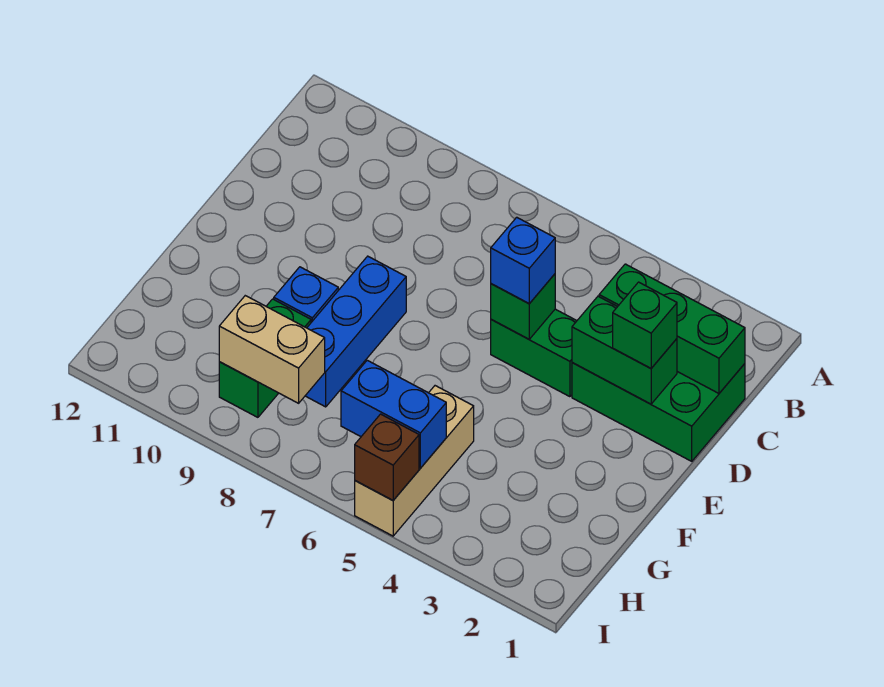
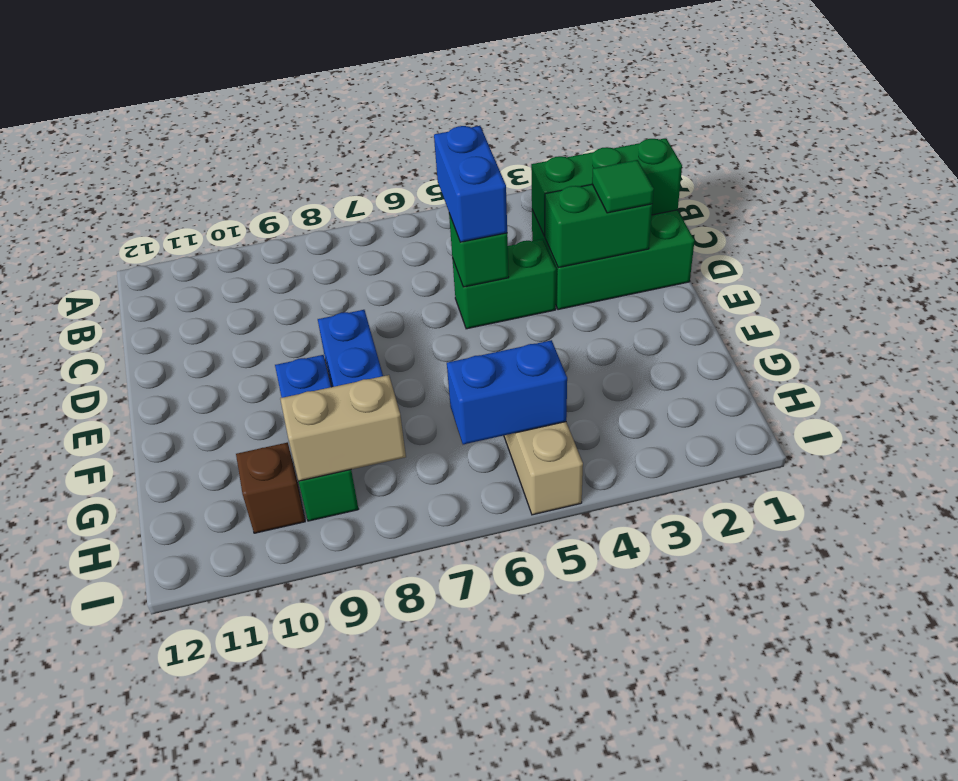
green brick D2 level 3 -> green tile D2 level 3
blue brick D5 level 3 -> blue brick C5:D5 level 3
brown brick I5 level 2 -> brown brick H10 level 1

